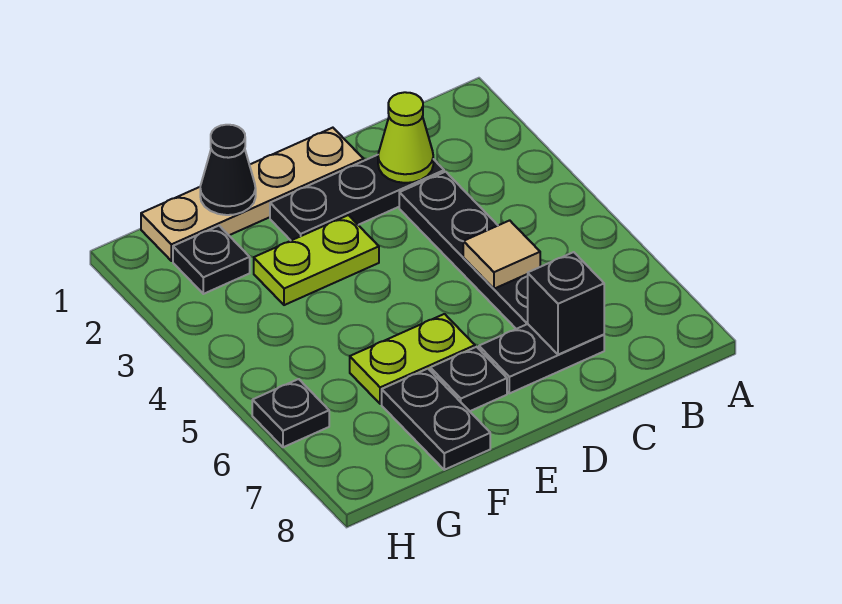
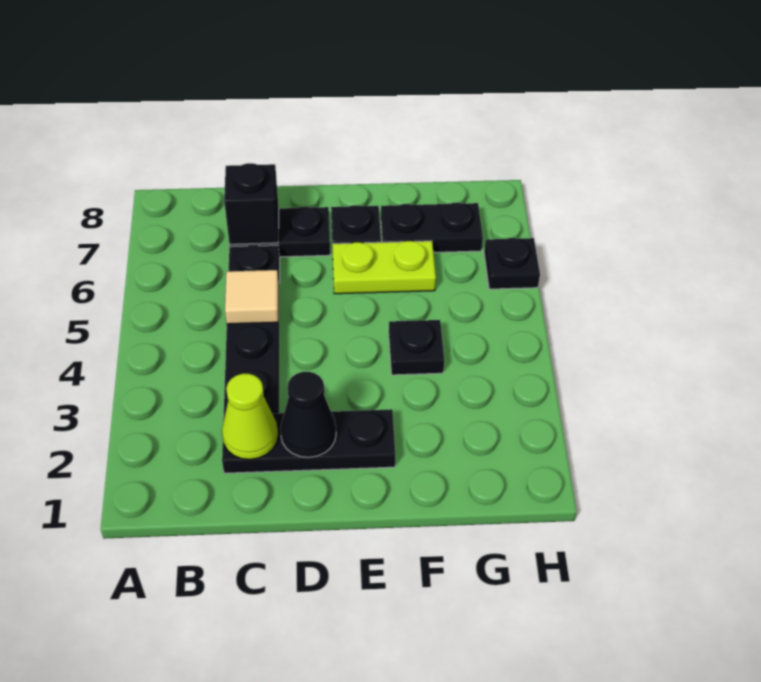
tan plate D1:G1 level 1 -> none
lime plate E3:F3 level 1 -> none
black cone F1 level 2 -> black cone D2 level 2
black plate F7:F8 level 1 -> black plate F7:G7 level 1
black plate G2 level 1 -> black plate F4 level 1

